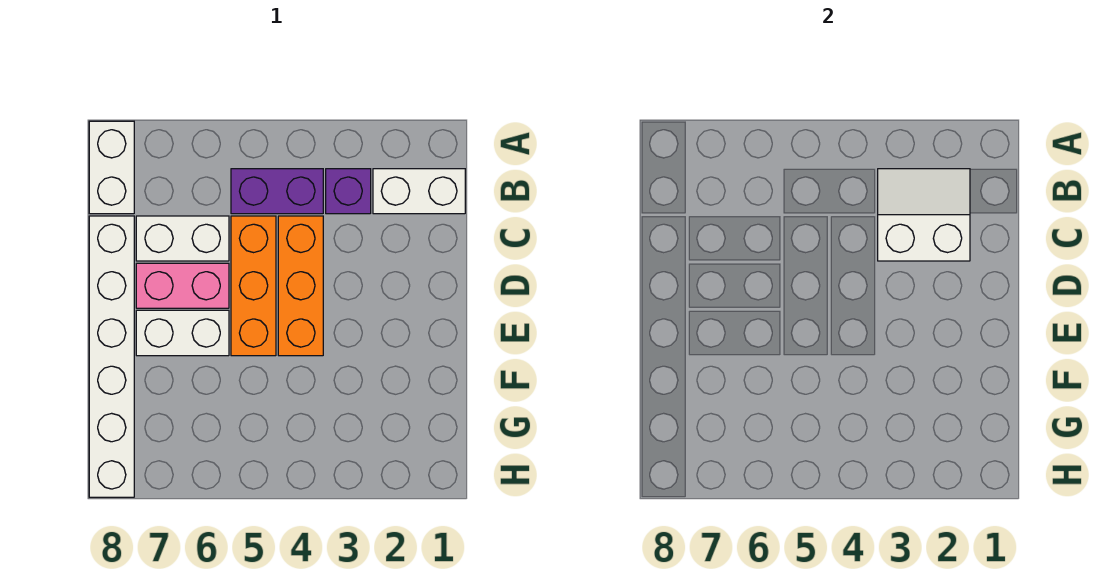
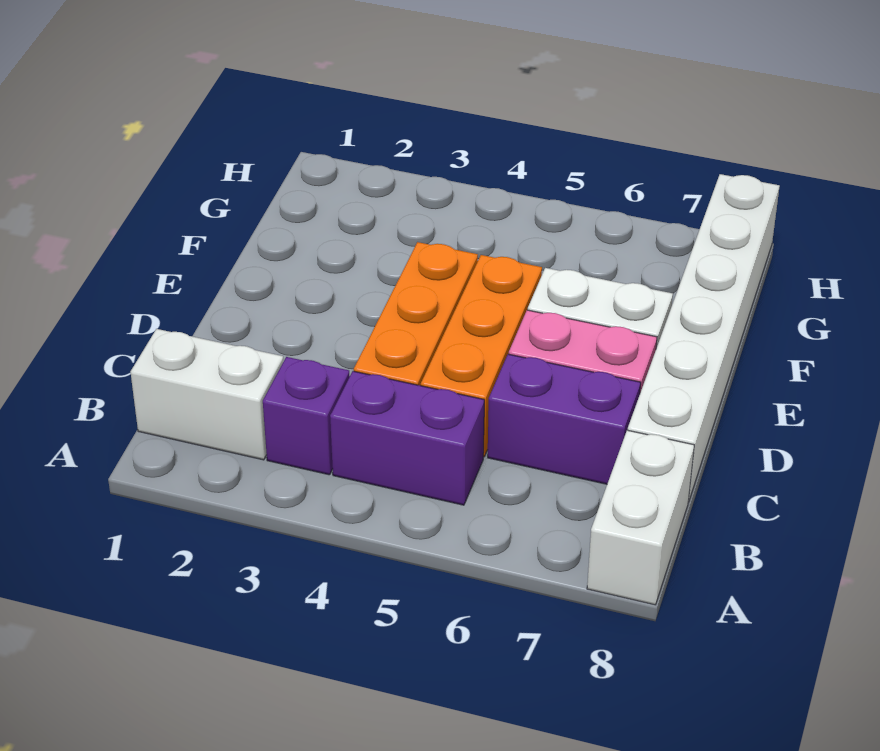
white slope B2:C3 level 2 top C -> none
white brick C6:C7 level 1 -> purple brick C6:C7 level 1

